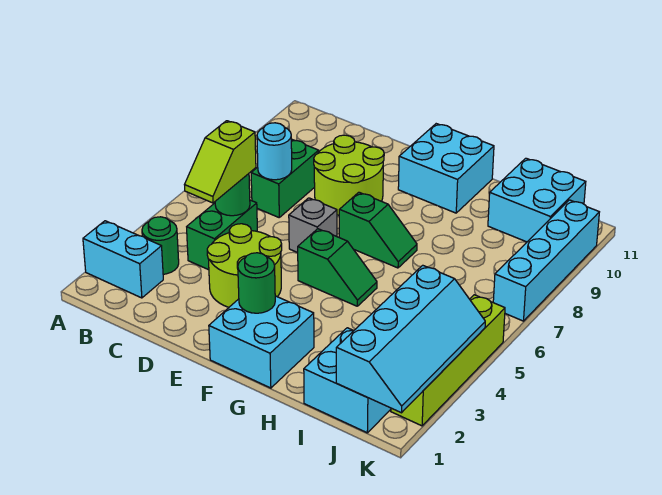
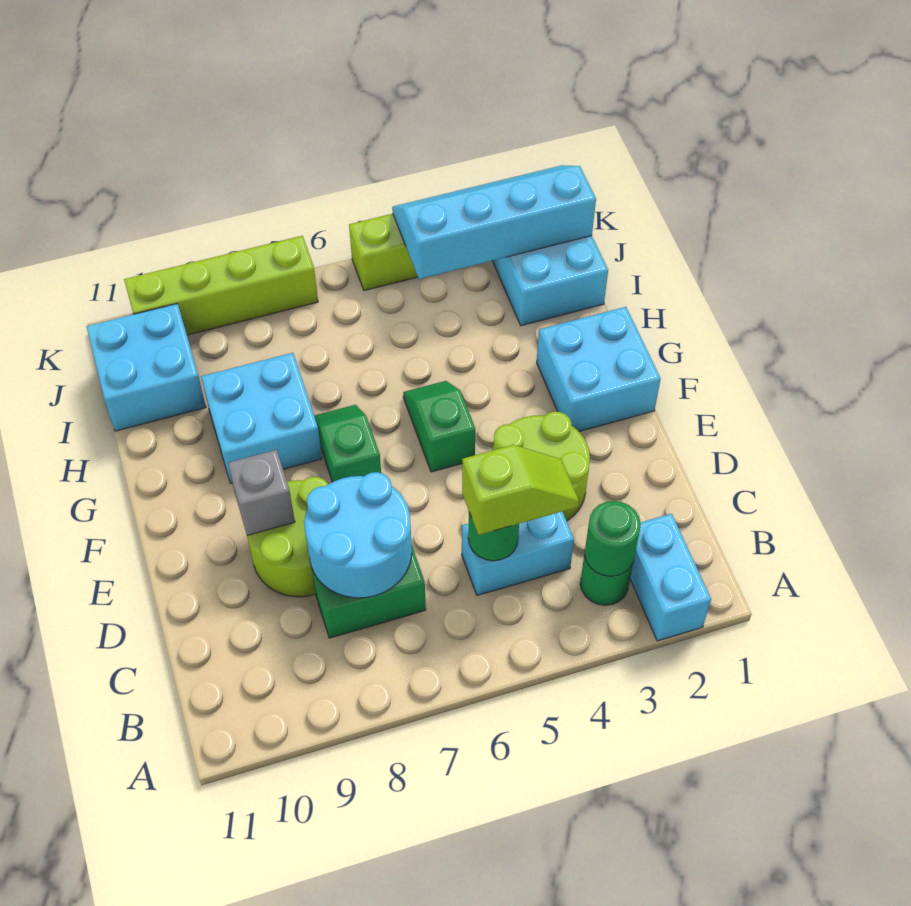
green brick C4:C5 level 1 -> cyan brick C4:C5 level 1
cyan round brick C7 level 2 -> cyan round brick C7:D8 level 2
grey brick E6 level 1 -> grey brick E9 level 2
green round brick F2 level 2 -> green round brick B3 level 2
cyan brick F10:G11 level 1 -> cyan brick G8:H9 level 1
cyan brick K7:K10 level 1 -> lime brick K7:K10 level 1

